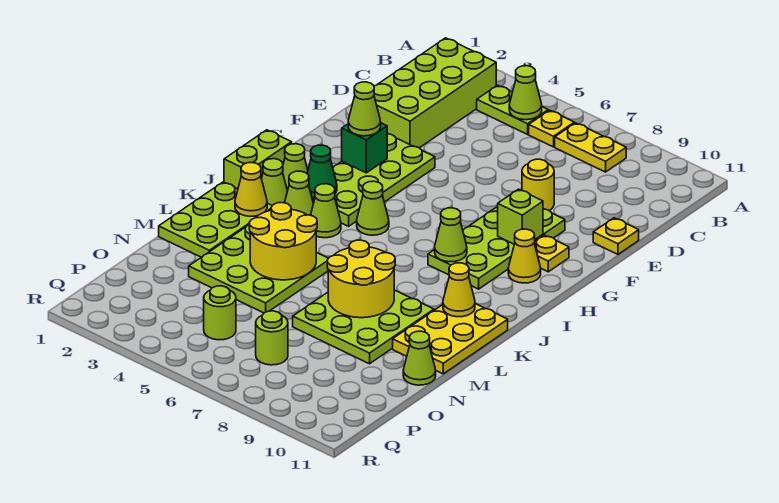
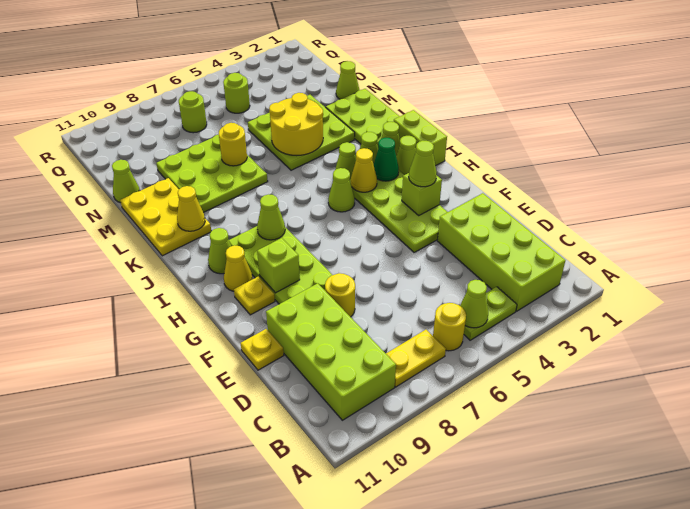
yellow plate B6 level 1 -> yellow round brick B6 level 1
none -> lime brick B9:E10 level 1
green brick G3 level 2 -> lime brick G3 level 2
none -> lime cone I10 level 1
yellow cone K2 level 2 -> yellow cone I4 level 2
yellow round brick L7:M8 level 2 -> yellow round brick M7 level 2
none -> lime cone N1 level 1

